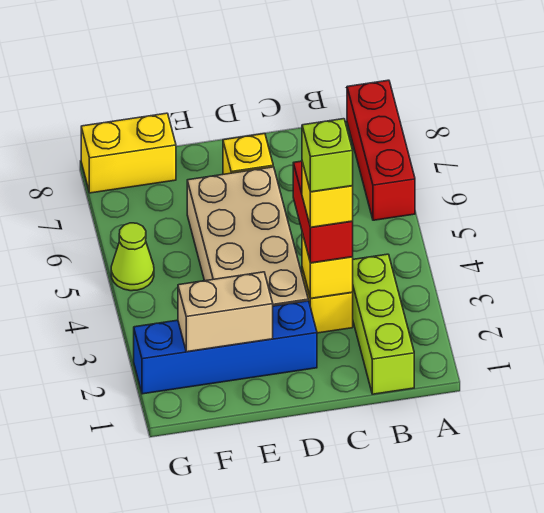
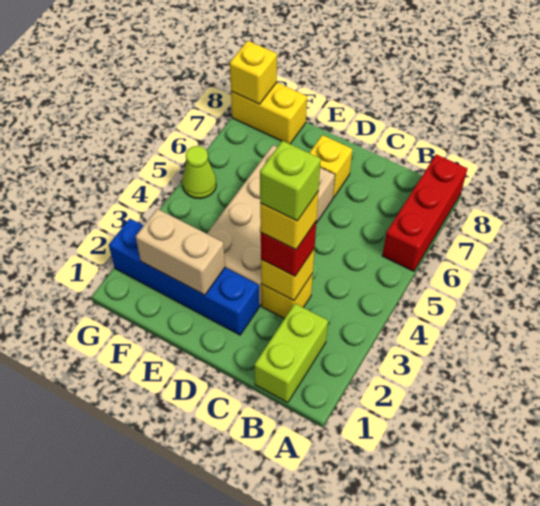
lime brick B1:B3 level 1 -> lime brick B1:B2 level 1
red brick C3:C4 level 3 -> red brick C3 level 3
none -> yellow brick G8 level 2

